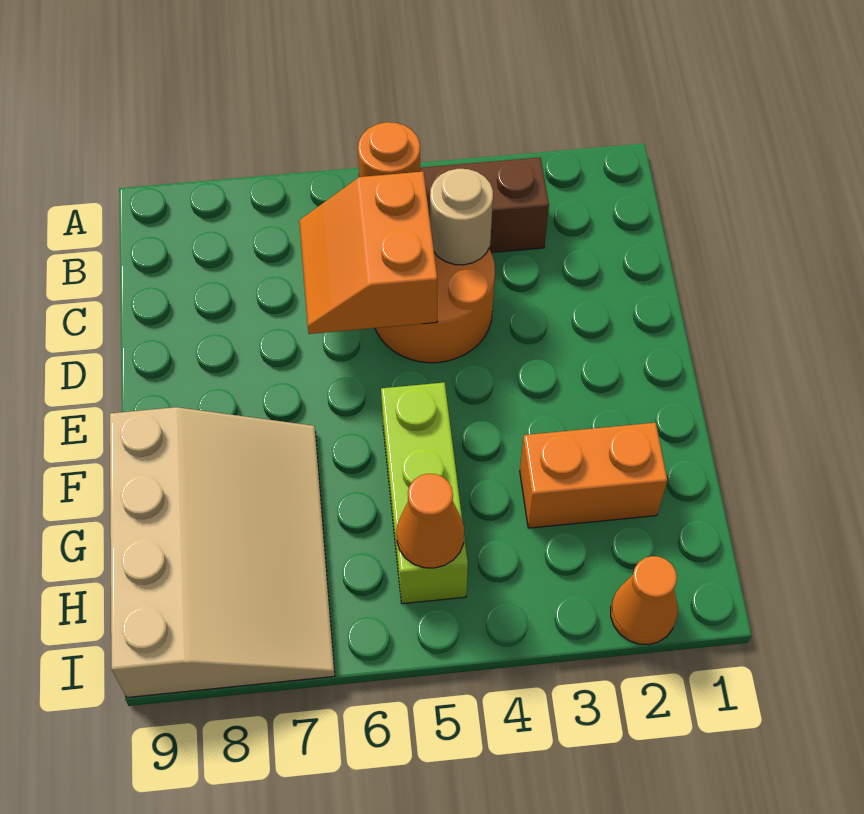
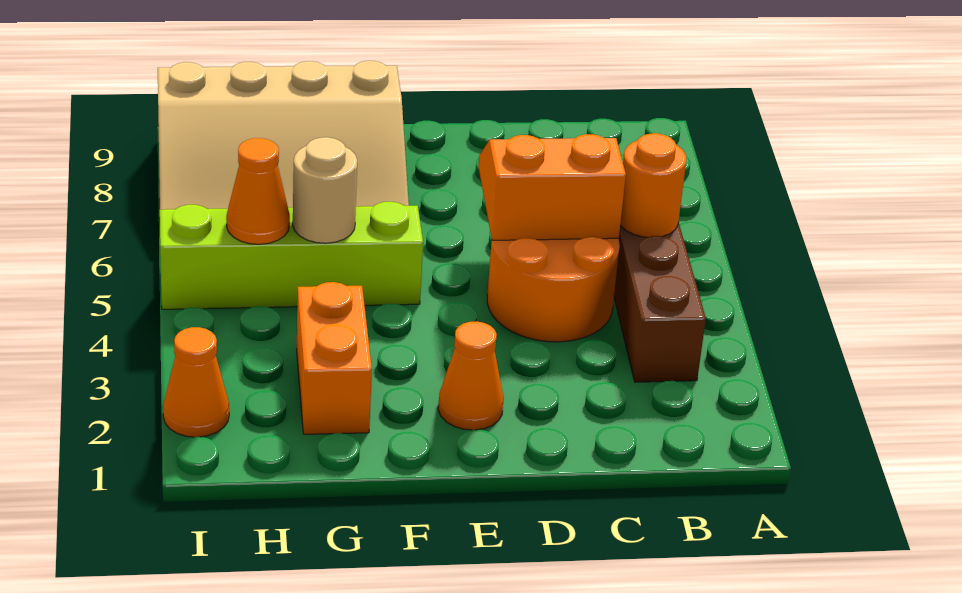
tan round brick C4 level 2 -> tan round brick G5 level 2
none -> orange cone E2 level 1
lime brick F5:H5 level 1 -> lime brick F5:I5 level 1

